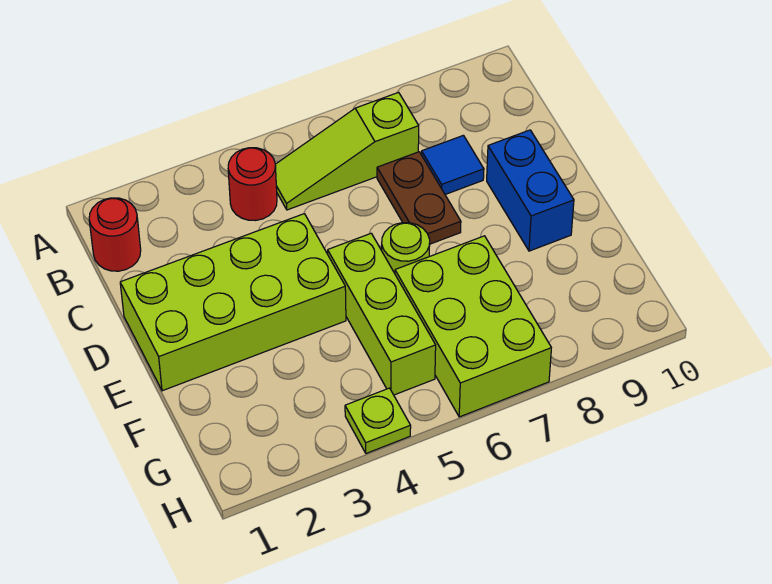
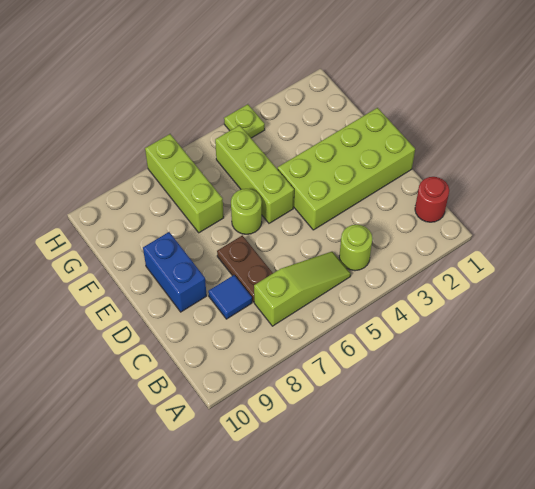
red round brick B4 level 1 -> lime round brick B4 level 1
lime brick F6:H7 level 1 -> lime brick F7:H7 level 1

